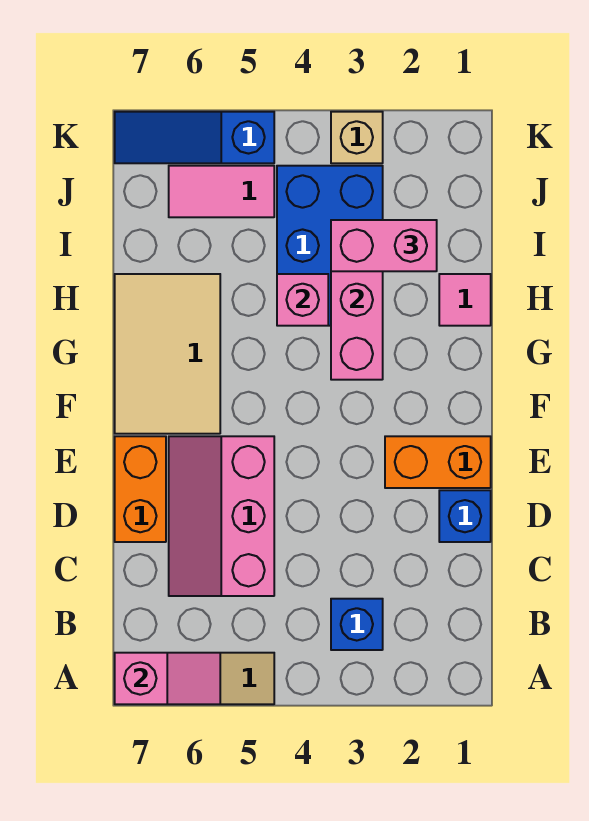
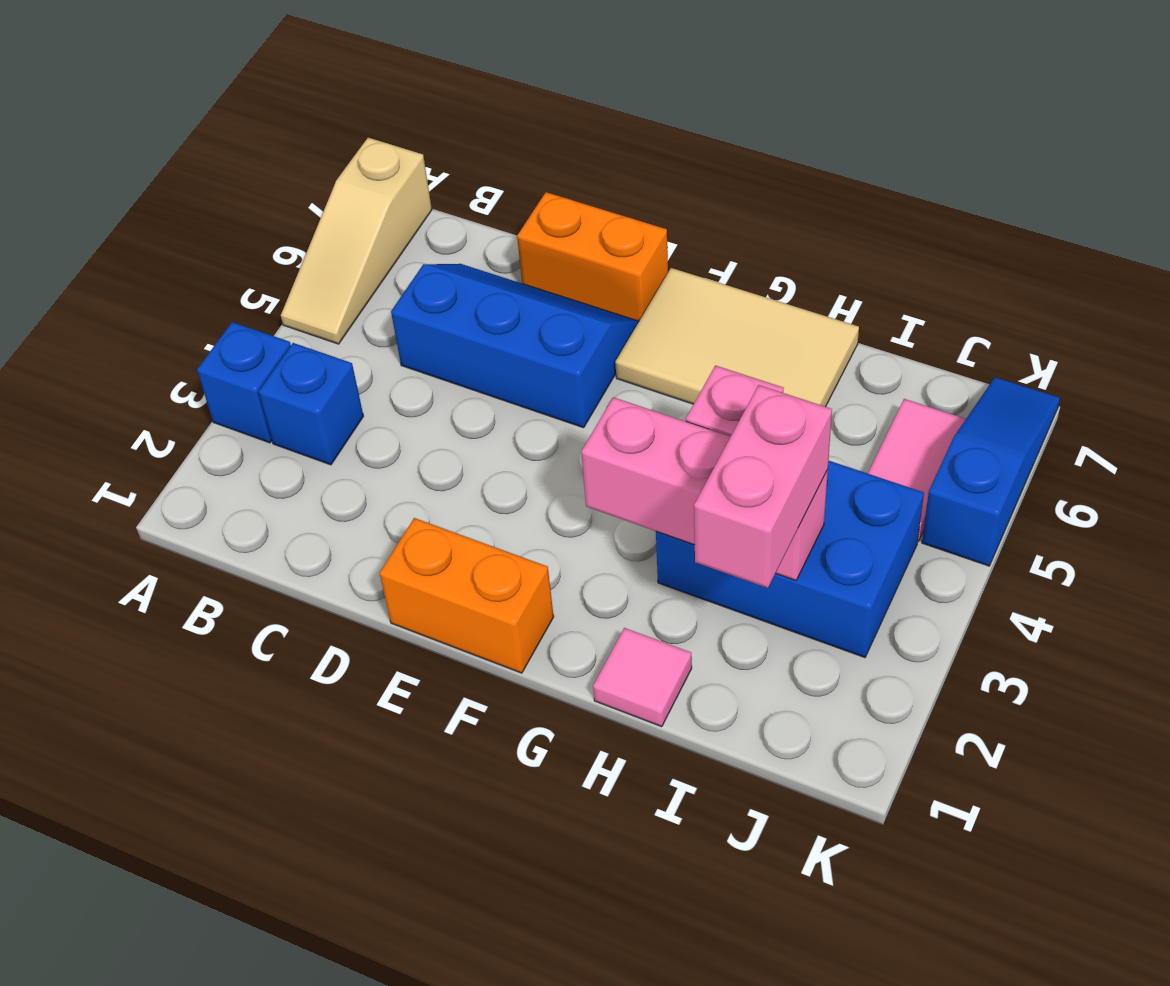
pink slope A6:A7 level 2 top 7 -> none
pink slope C5:E6 level 1 top 5 -> blue slope C5:E6 level 1 top 5
blue brick D1 level 1 -> blue brick A3 level 1
orange brick E1:E2 level 1 -> orange brick E1:F1 level 1
tan brick K3 level 1 -> none

